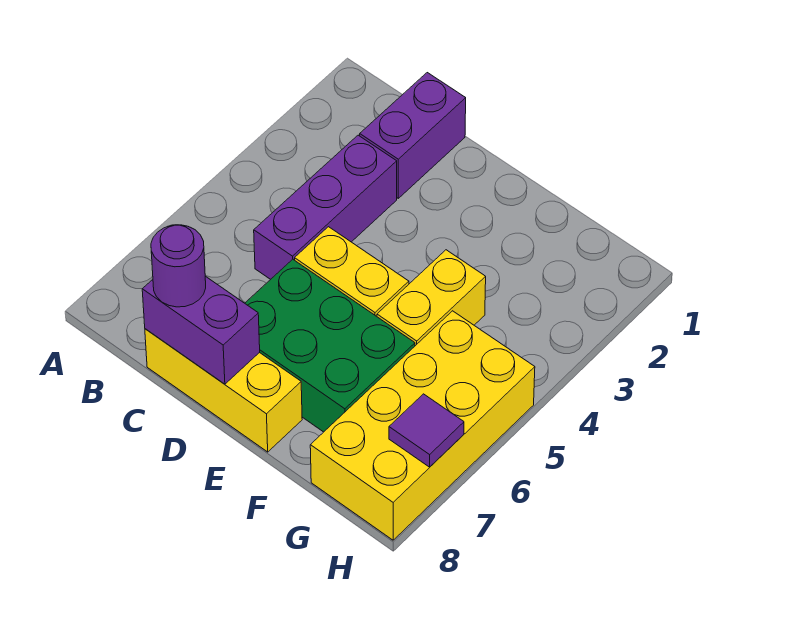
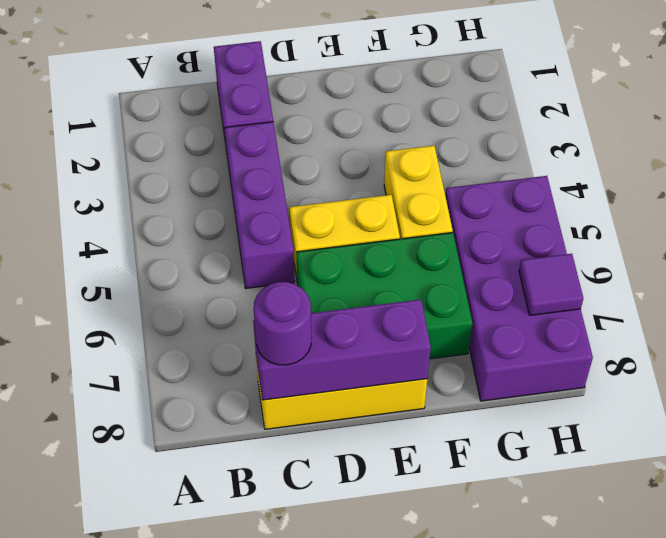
purple brick C8:D8 level 2 -> purple brick C8:E8 level 2
yellow brick G5:H8 level 1 -> purple brick G5:H8 level 1

